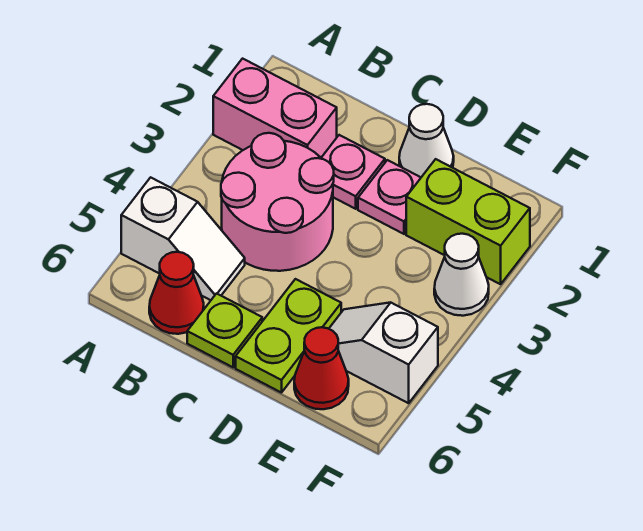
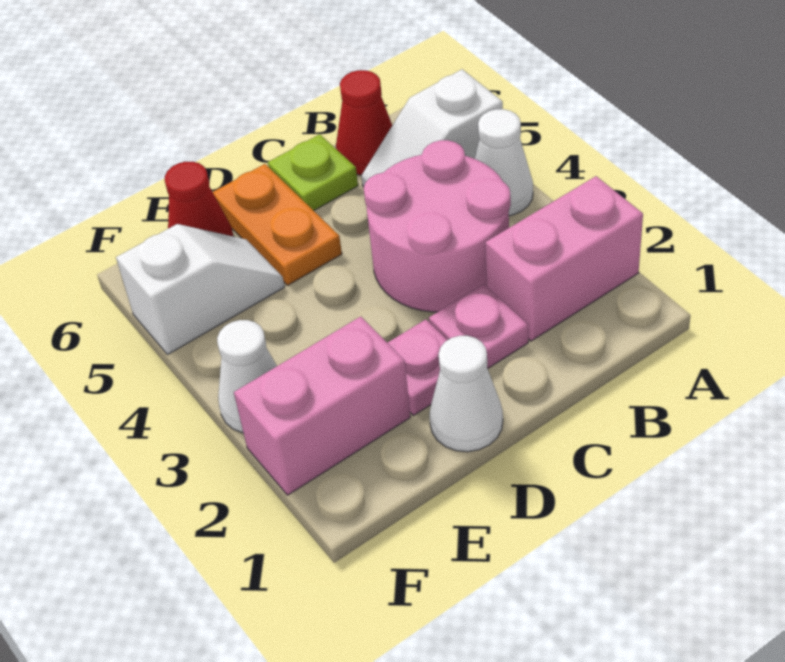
none -> white cone A4 level 1
lime plate D5:D6 level 1 -> orange plate D5:D6 level 1
lime brick E2:F2 level 1 -> pink brick E2:F2 level 1

